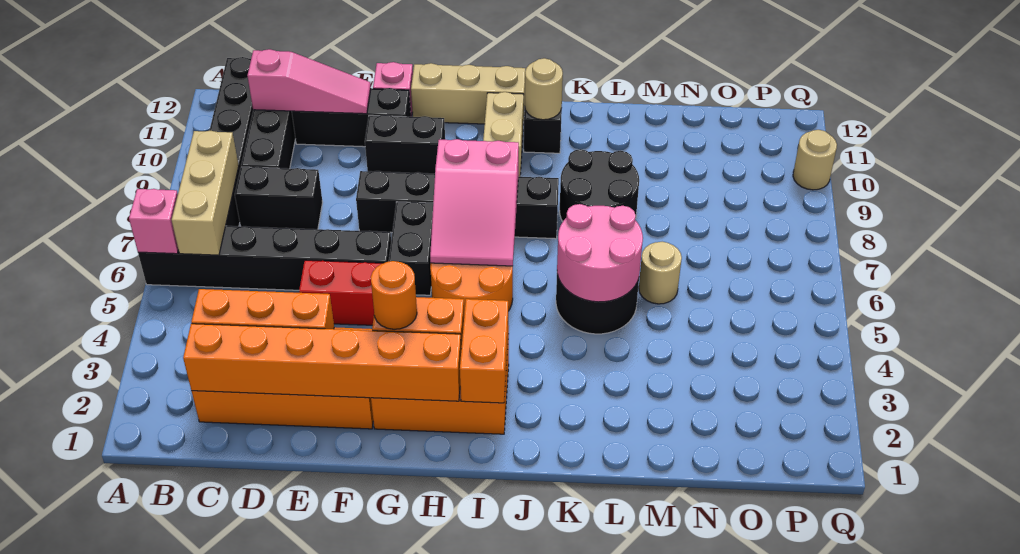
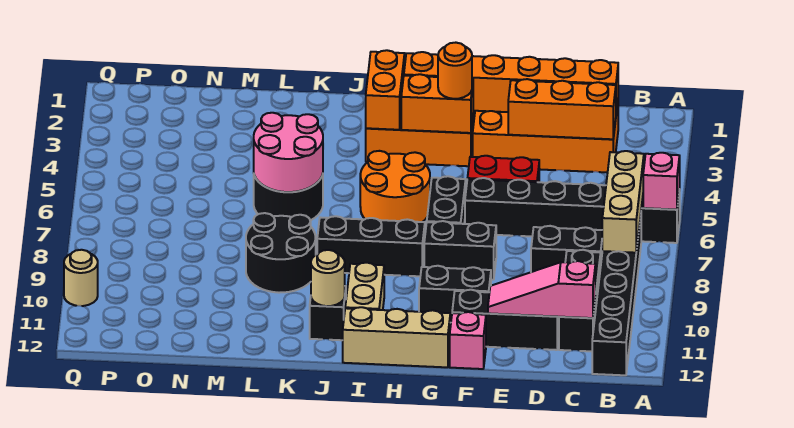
pink slope H6:I8 level 2 top 8 -> none
tan round brick M6 level 1 -> none

